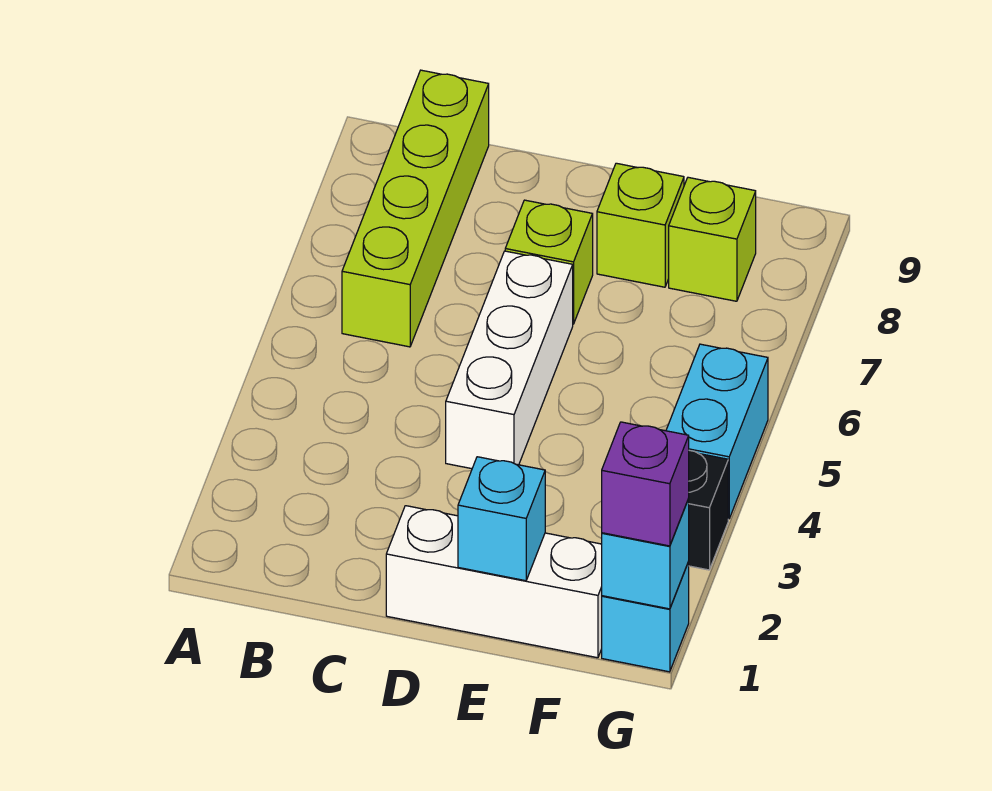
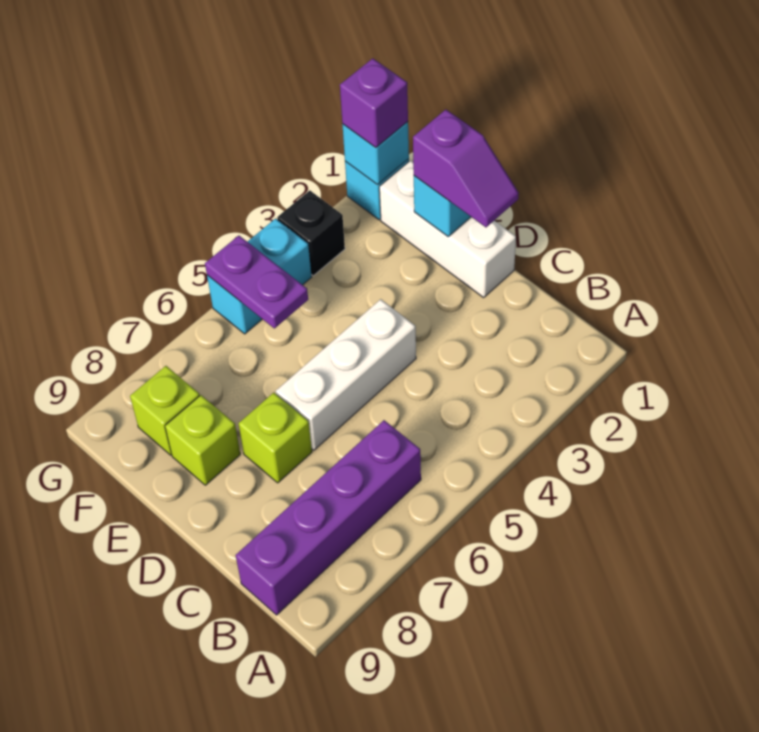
lime brick B6:B9 level 1 -> purple brick B6:B9 level 1
none -> purple slope D1:E1 level 3 top E
none -> purple plate F5:G5 level 2

